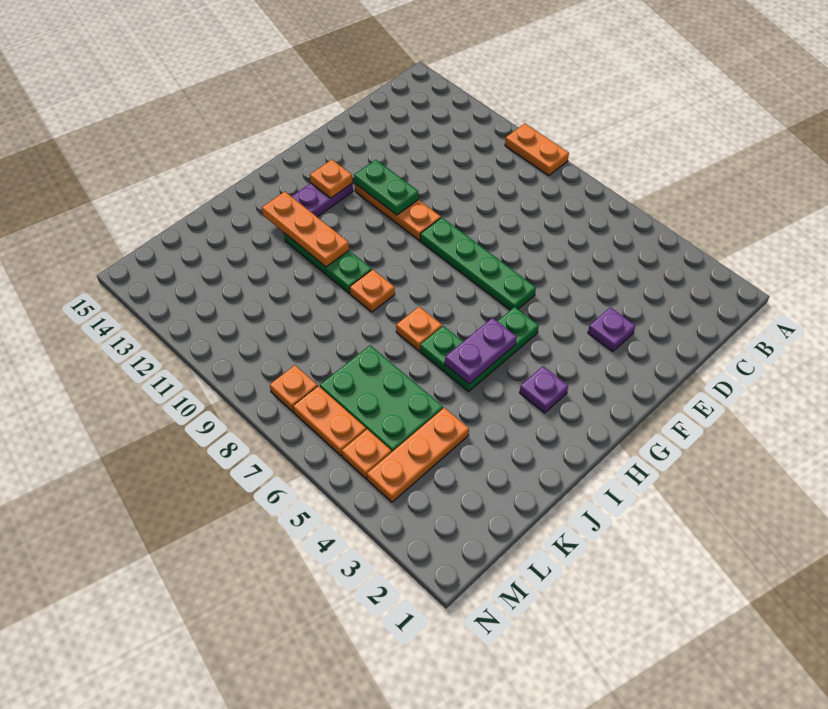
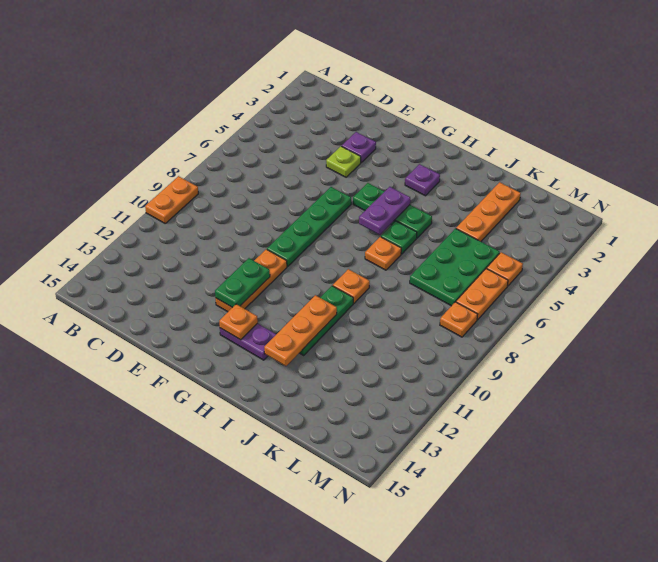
none -> lime plate E4 level 1
purple plate H5:I5 level 2 -> purple plate H5:H6 level 2
orange plate K4:M4 level 1 -> orange plate K2:K4 level 1

